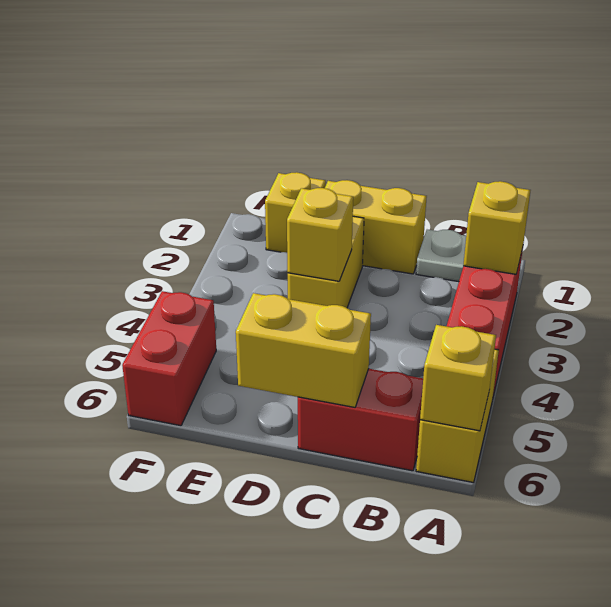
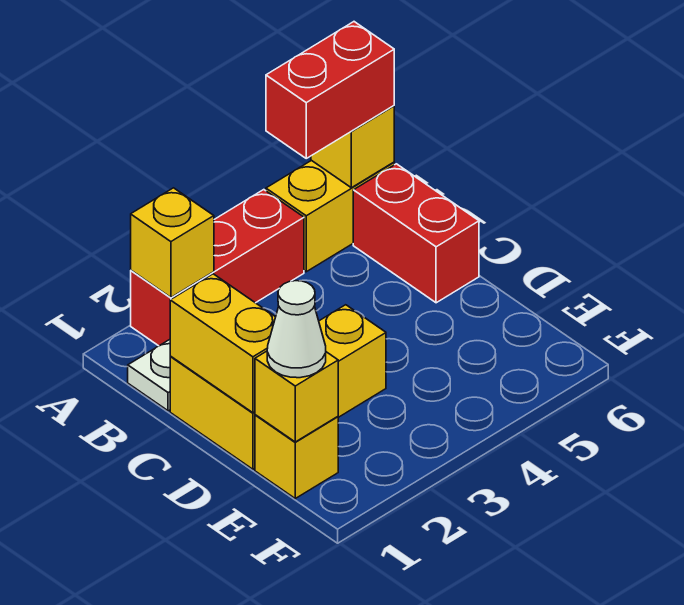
yellow brick C6:D6 level 2 -> yellow brick C1:D1 level 2
yellow brick D3 level 2 -> yellow brick E1 level 2
none -> white cone E1 level 3
red brick F5:F6 level 1 -> red brick A5:A6 level 3

